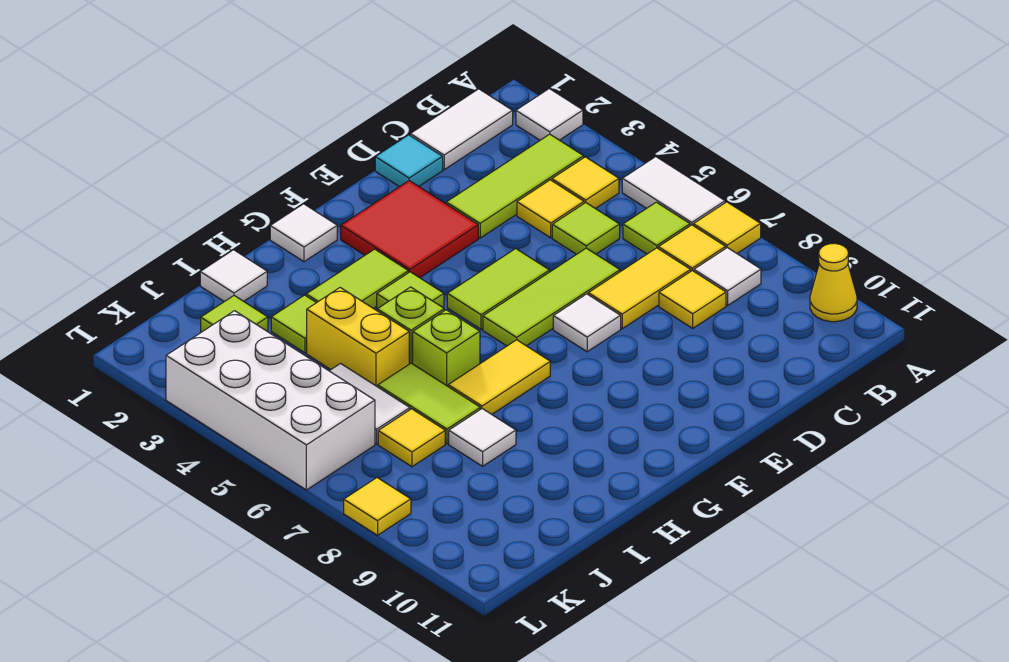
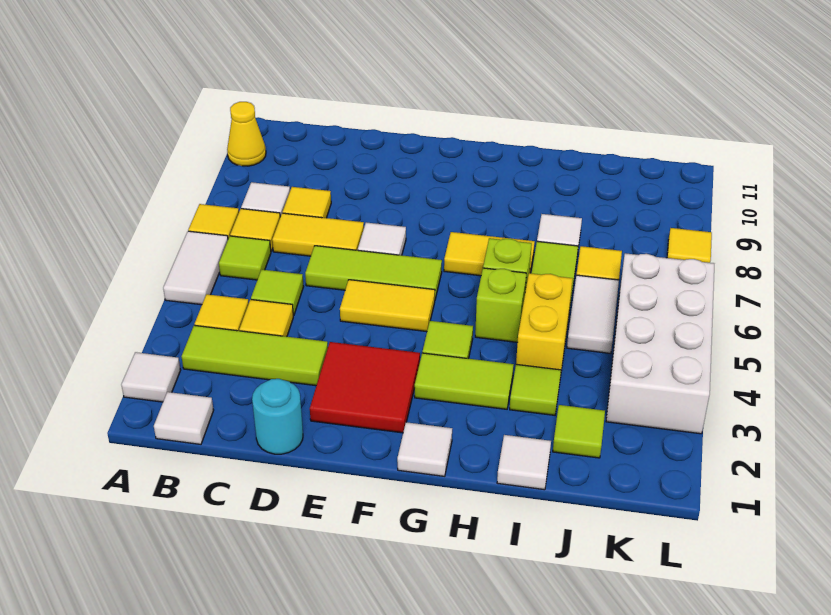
white tile B1:C1 level 1 -> white tile B1 level 1
cyan tile D1 level 1 -> cyan round brick D1 level 1
lime tile E5:F5 level 1 -> yellow tile E5:F5 level 1

